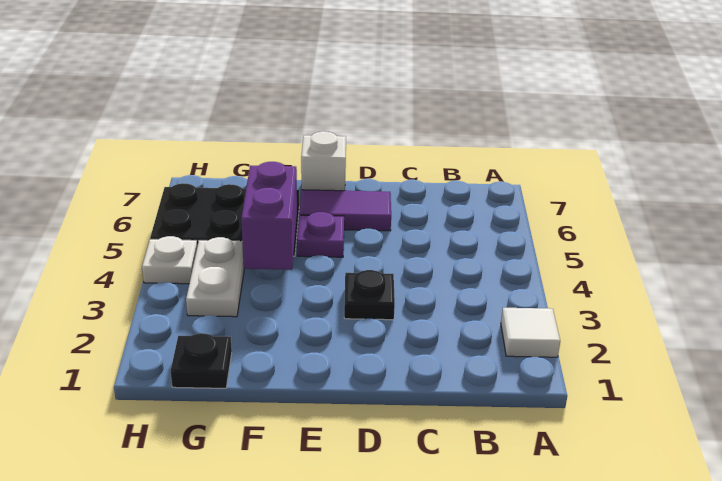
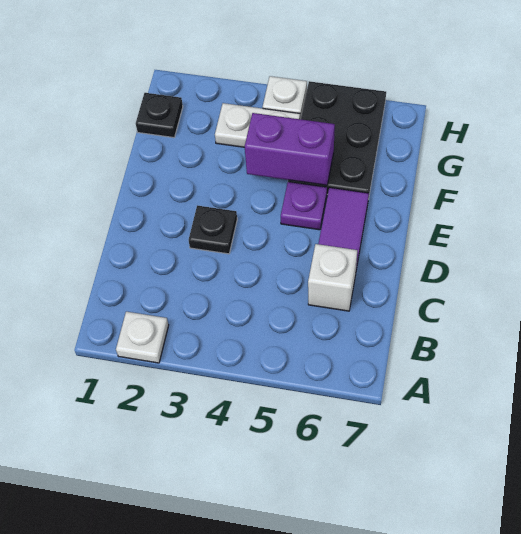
white tile A2 level 1 -> white plate A2 level 1
white brick E7 level 1 -> white brick C6 level 1

